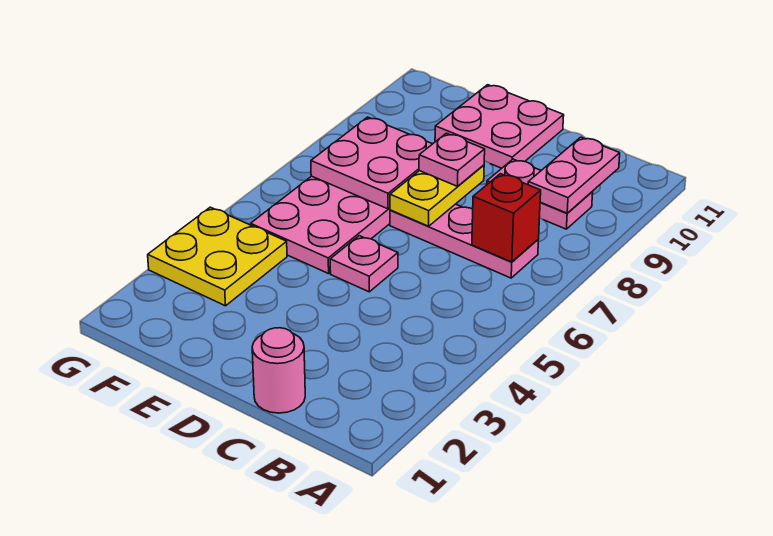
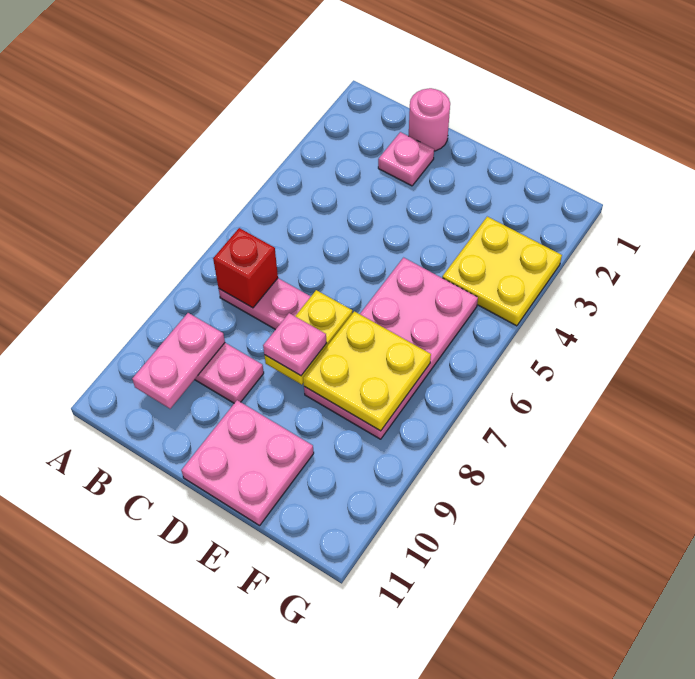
pink plate D5 level 1 -> pink plate C2 level 1
pink plate E7:F8 level 2 -> yellow plate E7:F8 level 2

